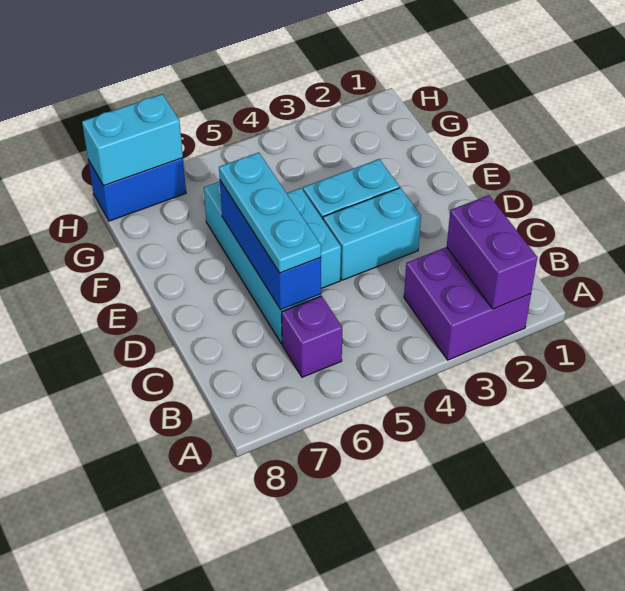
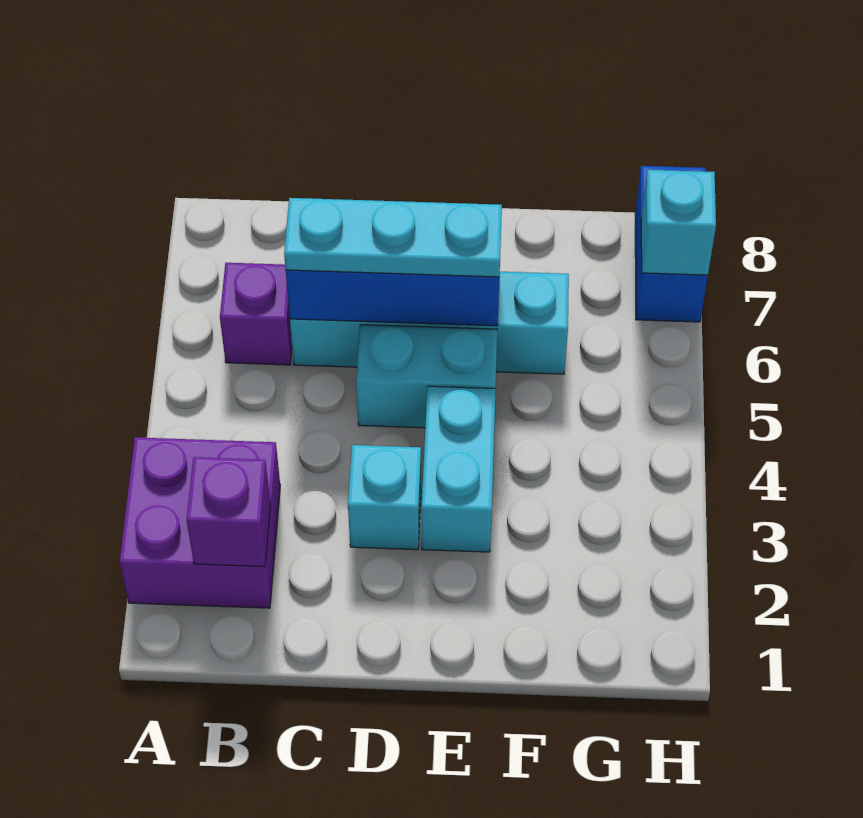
purple brick A2:B2 level 2 -> purple brick B2 level 2
cyan brick D3:D4 level 1 -> cyan brick D3 level 1
cyan brick H7:H8 level 2 -> cyan brick H7 level 2

